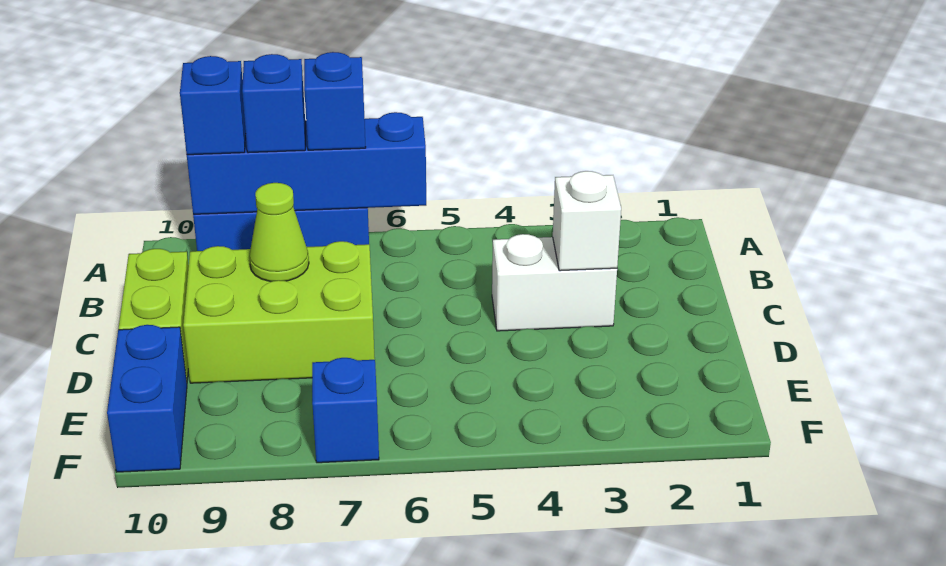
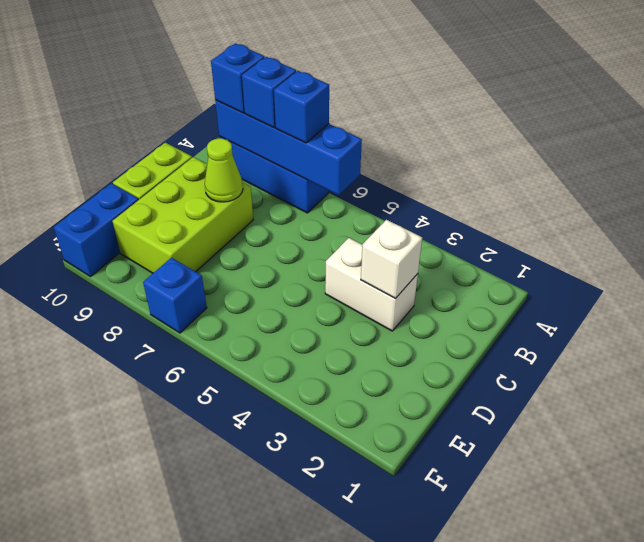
lime brick C7:D9 level 1 -> lime brick C8:E9 level 1

